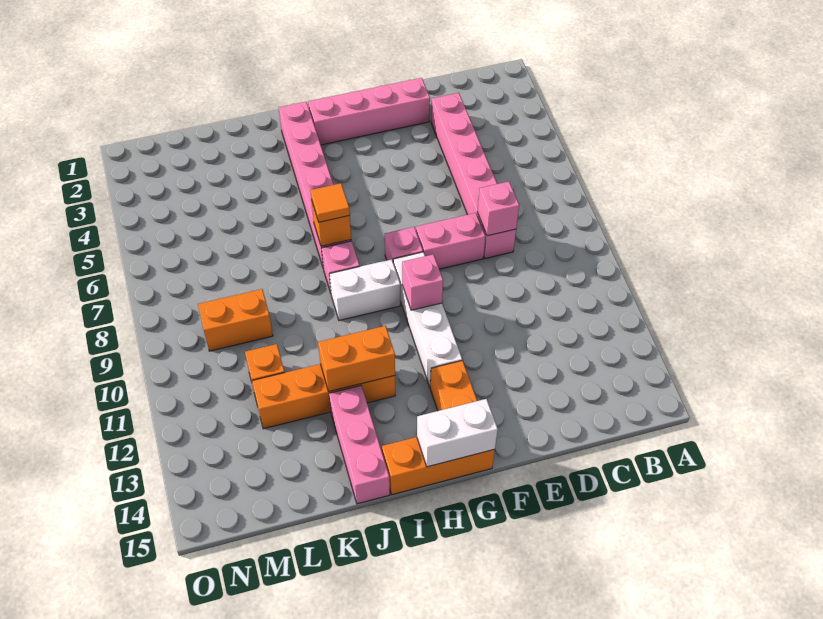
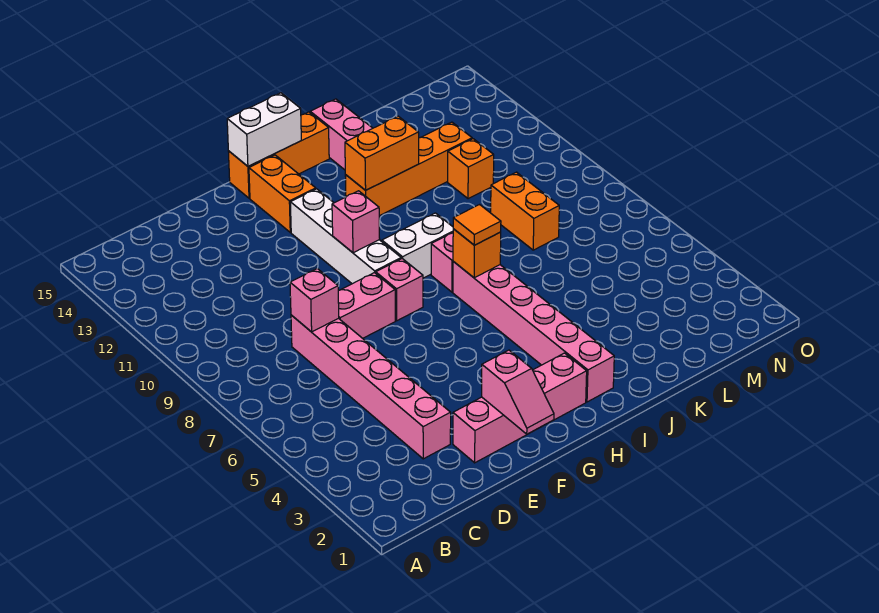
none -> pink slope F1:F2 level 2 top 2
orange brick L9:M9 level 1 -> orange brick L8:L9 level 1

